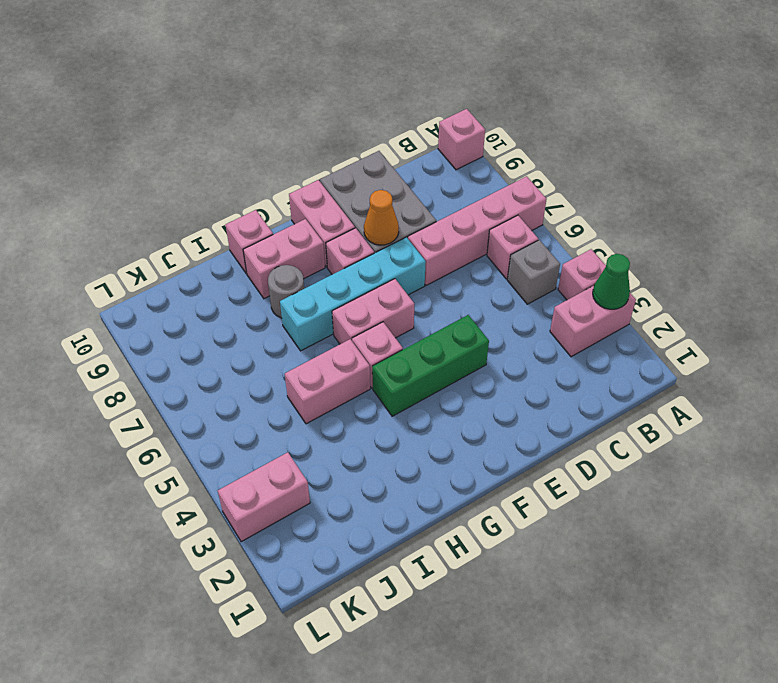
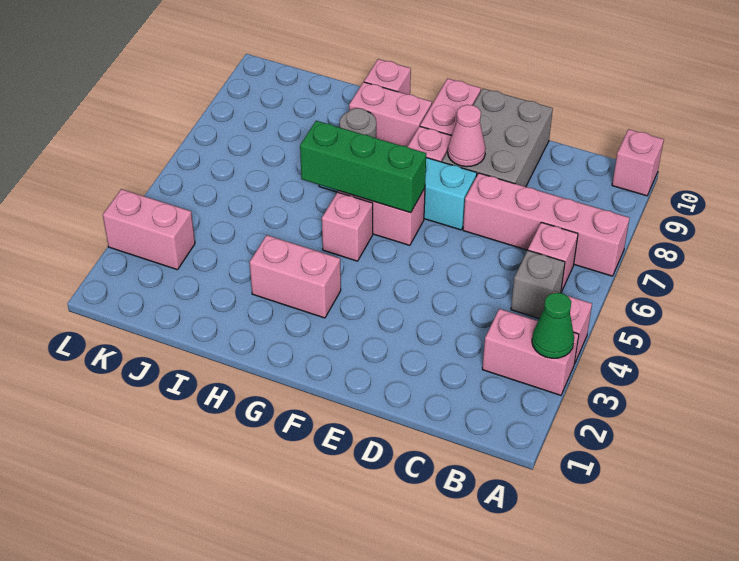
green brick E4:G4 level 1 -> green brick F6:H6 level 2
orange cone E8 level 2 -> pink cone E8 level 2
pink brick H5:I5 level 1 -> pink brick G3:H3 level 1

